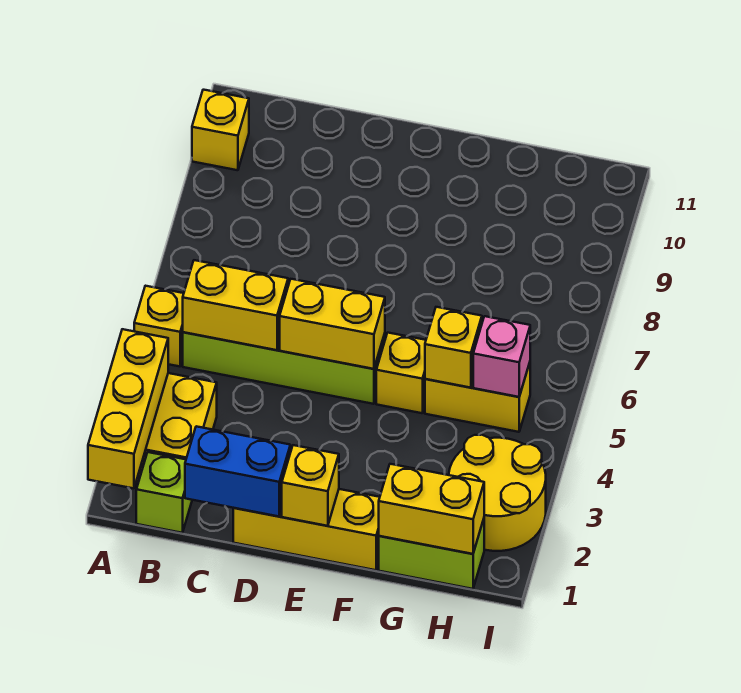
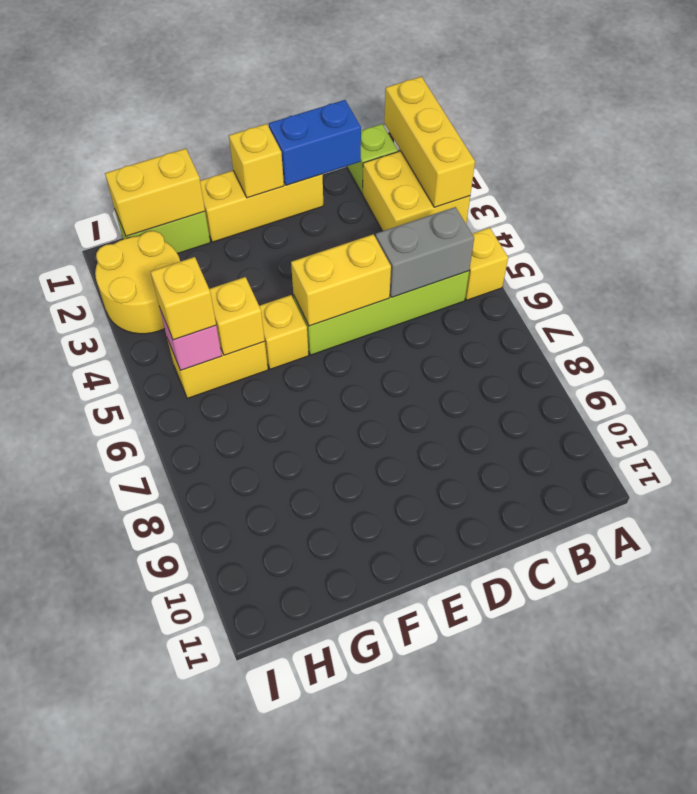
yellow brick A10 level 1 -> yellow brick H5 level 3
yellow brick B5:C5 level 2 -> grey brick B5:C5 level 2

